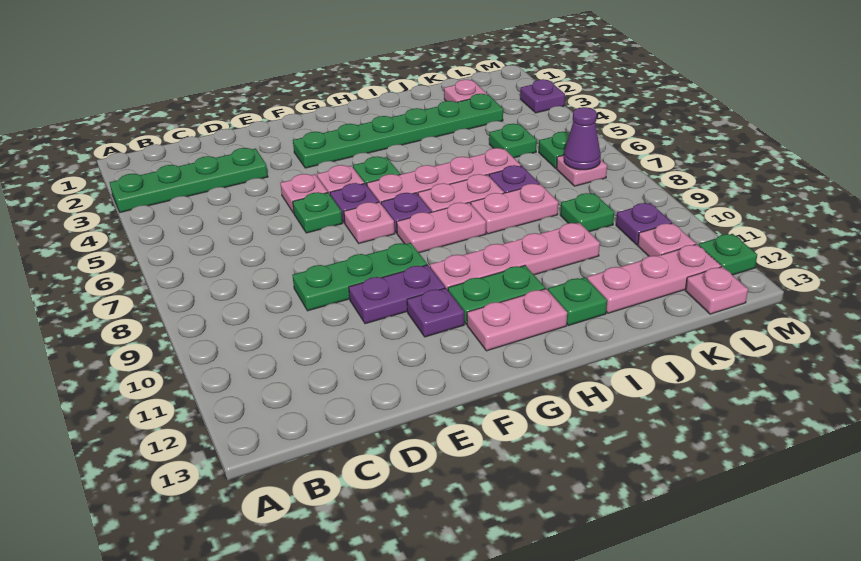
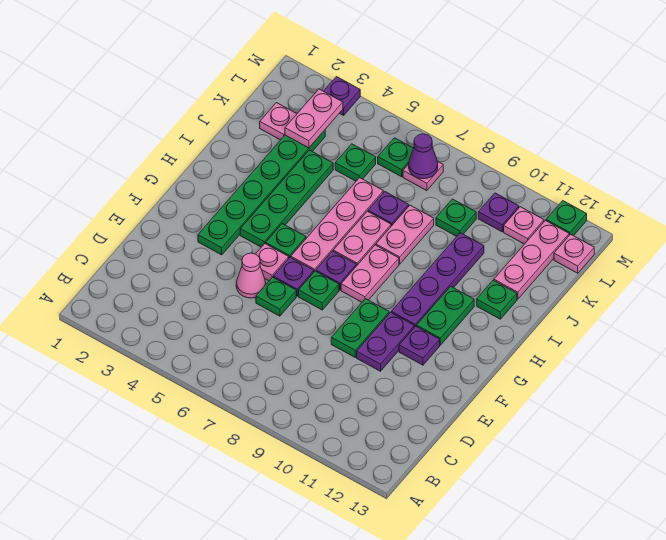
green plate A3:D3 level 1 -> green plate G4:J4 level 1
green plate D9:F9 level 1 -> green plate E9:F9 level 1
pink plate E5 level 1 -> pink cone E5 level 1
pink plate F7 level 1 -> green plate F7 level 1
pink plate G10:J10 level 1 -> purple plate G10:J10 level 1
pink plate G12:H12 level 1 -> pink plate K3:L3 level 2

